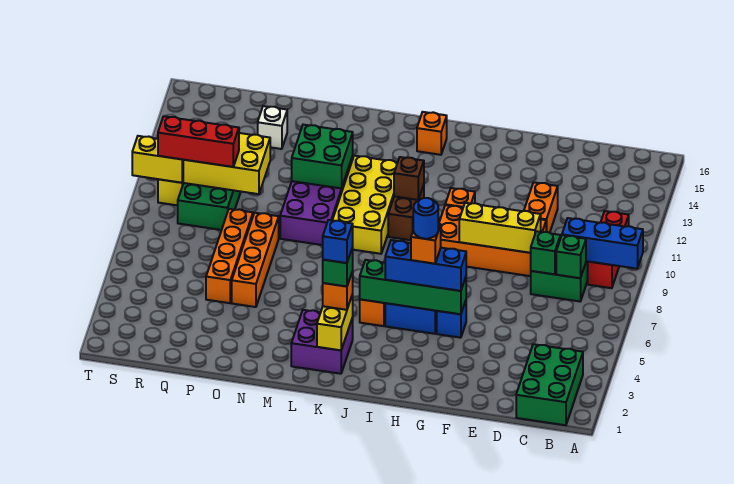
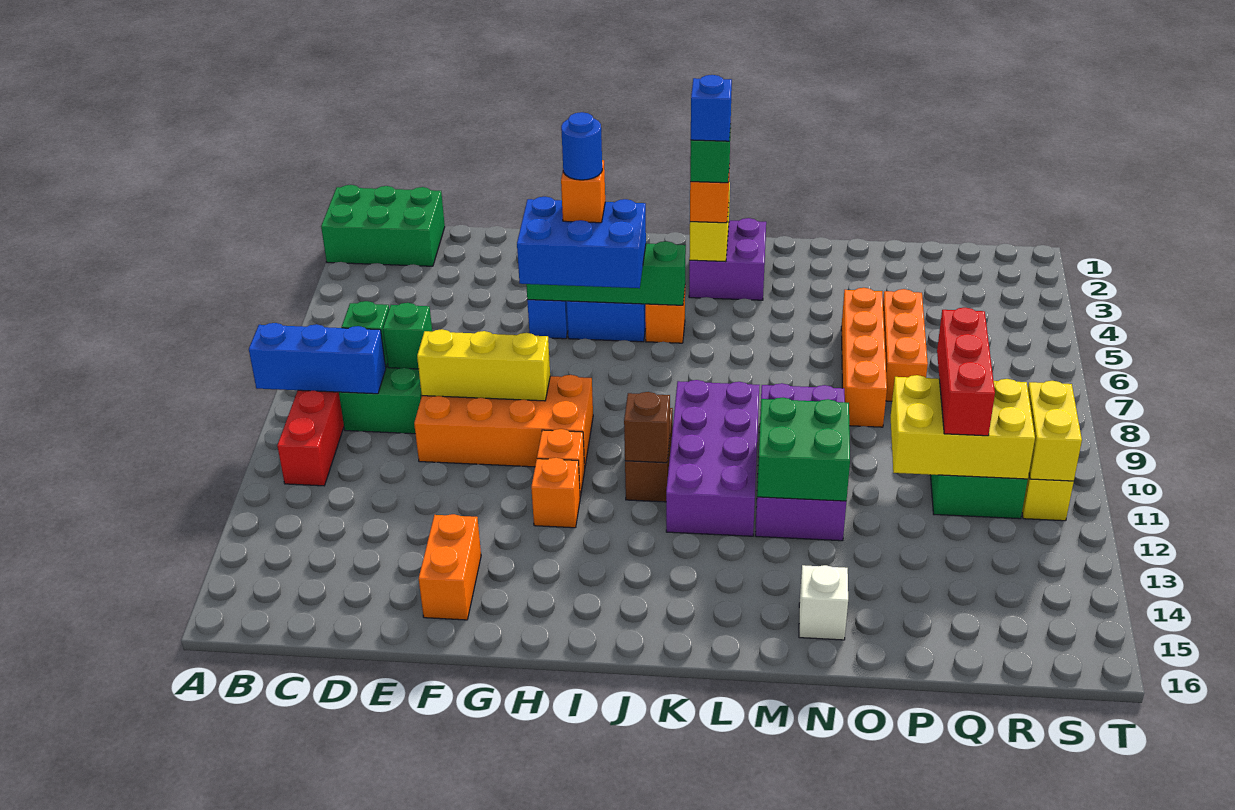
green brick B1:C3 level 1 -> green brick A1:C2 level 1
orange brick E11:E12 level 1 -> orange brick F14:F15 level 1
blue brick G5:I5 level 3 -> blue brick G5:I6 level 3
orange brick J15 level 1 -> orange brick H12 level 1
yellow brick K9:L12 level 1 -> purple brick K9:L12 level 1
orange brick P5:P8 level 1 -> orange brick P5:P7 level 1
white brick P14 level 1 -> white brick N15 level 1
red brick Q10:S10 level 3 -> red brick Q9:Q11 level 3
yellow brick S10:T10 level 2 -> yellow brick S10:S11 level 2

